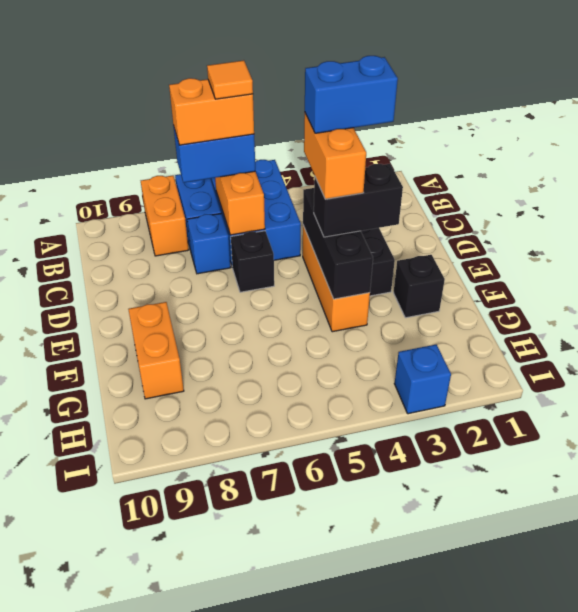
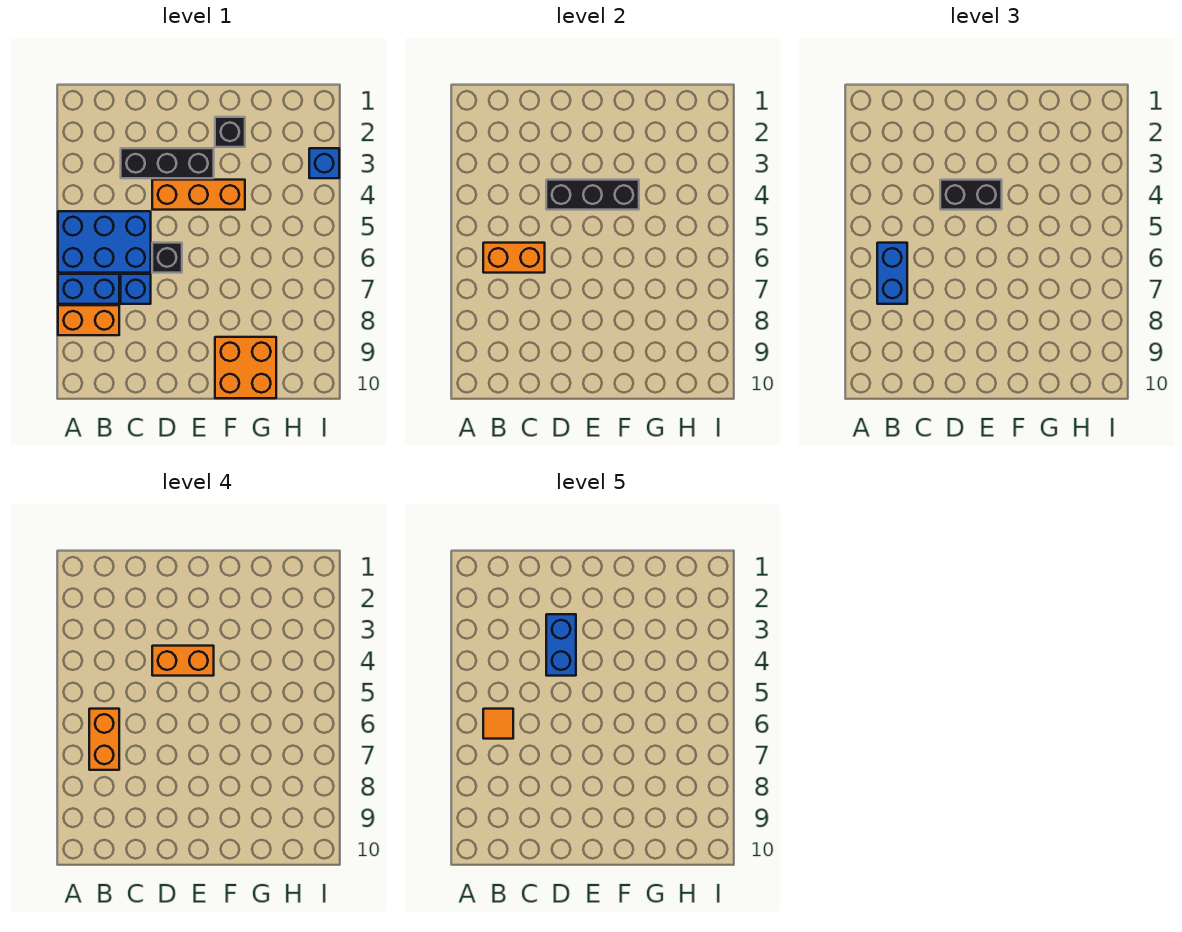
black brick E3:E4 level 3 -> black brick D4:E4 level 3
orange brick F9:G9 level 1 -> orange brick F9:G10 level 1

